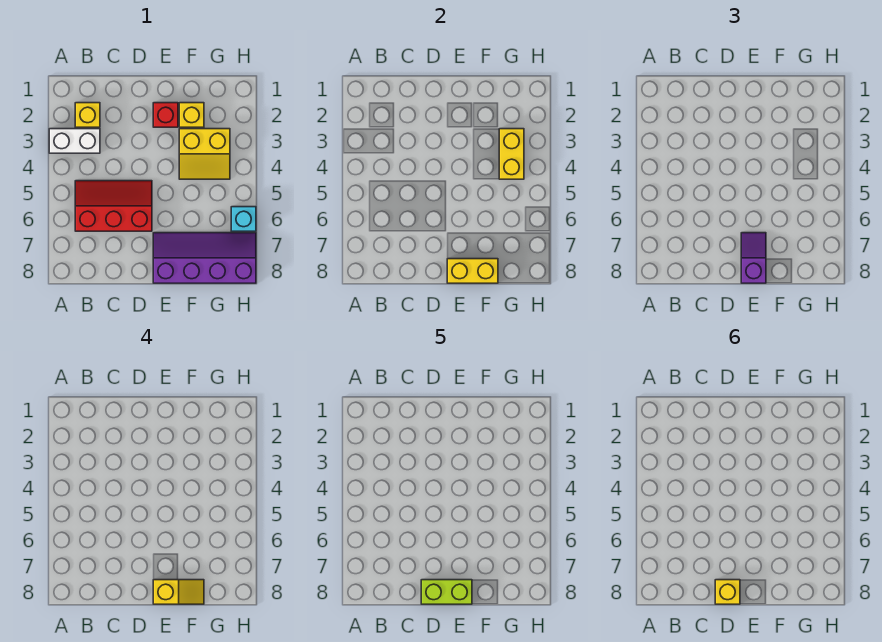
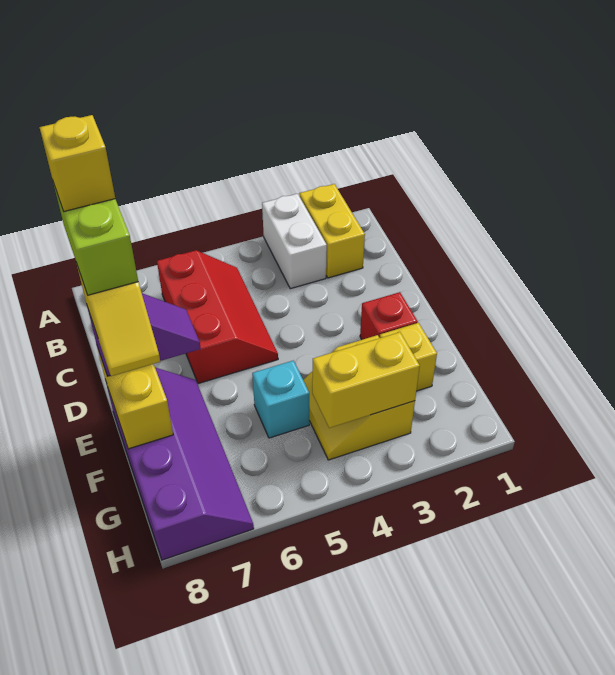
yellow brick B2 level 1 -> yellow brick A2:B2 level 1
cyan brick H6 level 1 -> cyan brick F5 level 1

